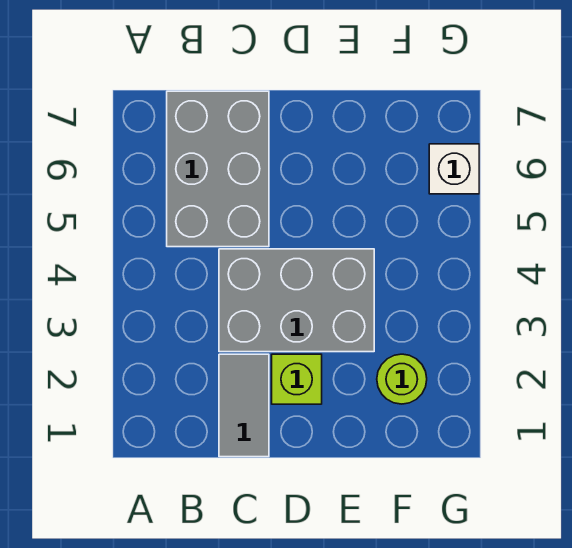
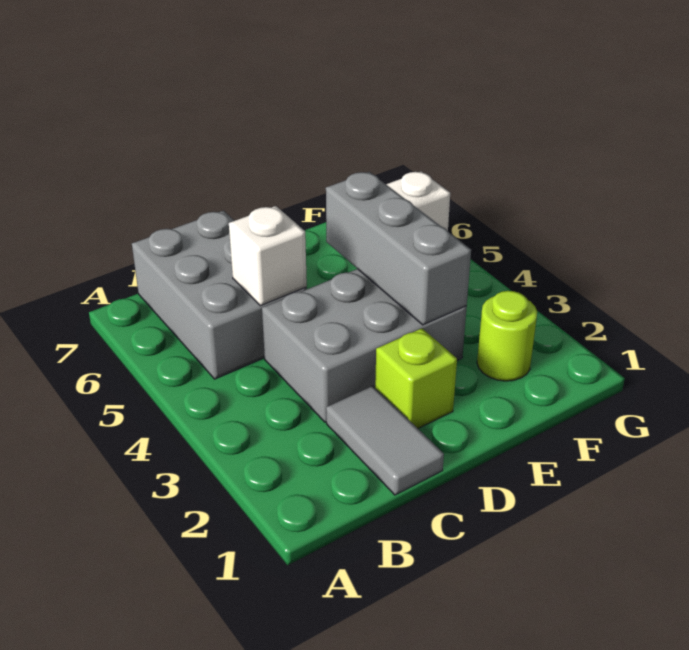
none -> white brick C5 level 2
none -> grey brick E3:E5 level 2

